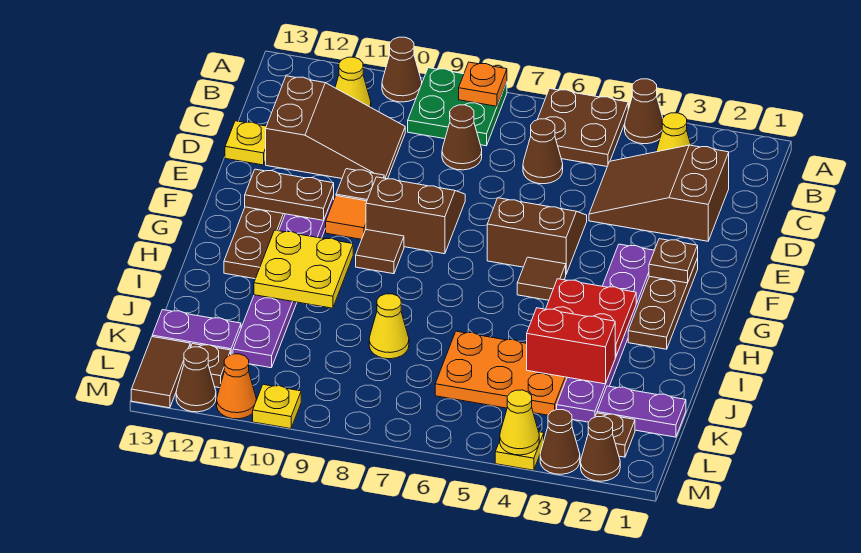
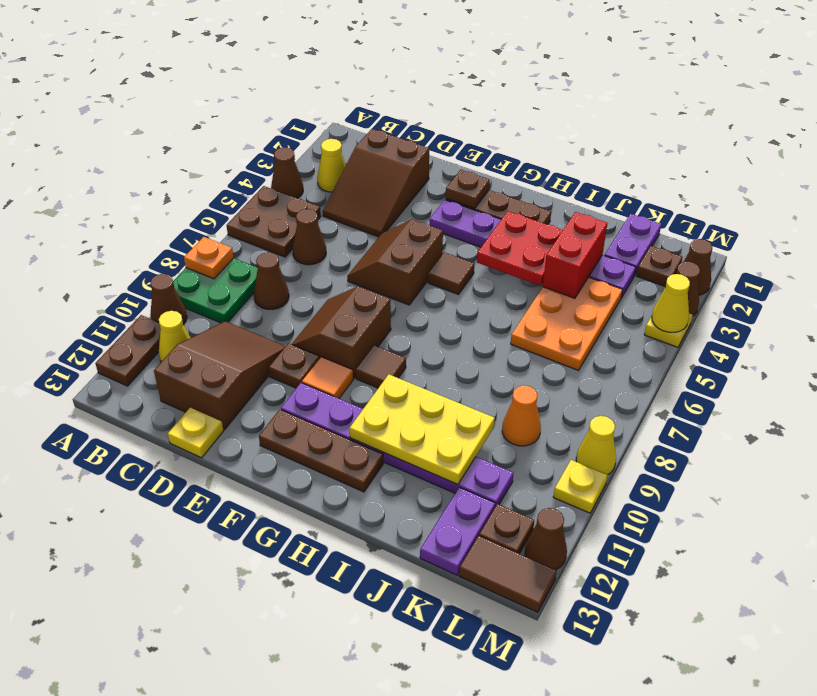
brown plate F11:F12 level 2 -> brown plate A11:A12 level 1
yellow plate H10:I11 level 2 -> yellow plate H10:J11 level 2
yellow cone J8 level 1 -> yellow cone M9 level 1
orange cone M11 level 1 -> orange cone K9 level 1

